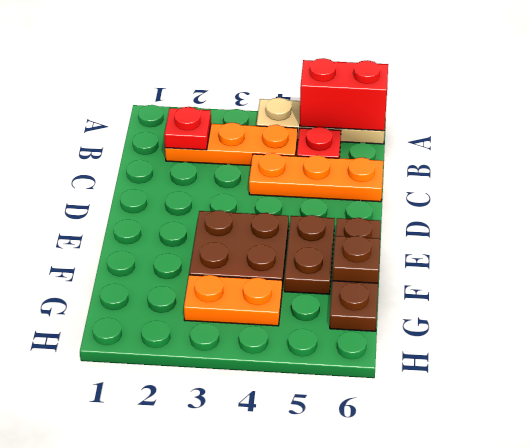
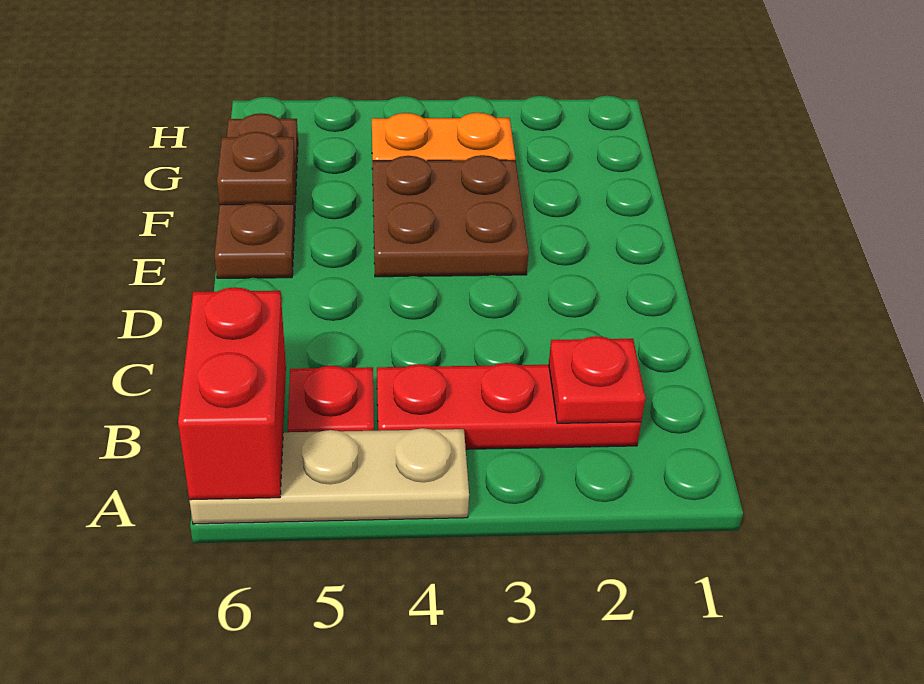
red brick A5:A6 level 2 -> red brick A6:B6 level 2
orange plate B2:B4 level 1 -> red plate B2:B4 level 1
orange plate C4:C6 level 1 -> none
brown plate E5:F5 level 1 -> none

